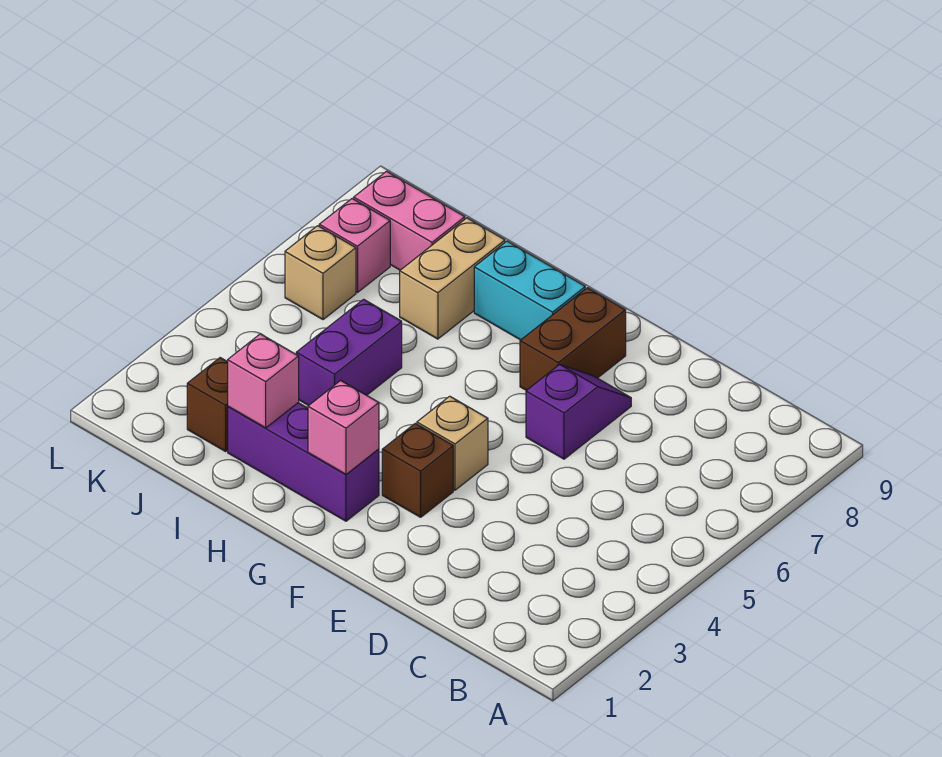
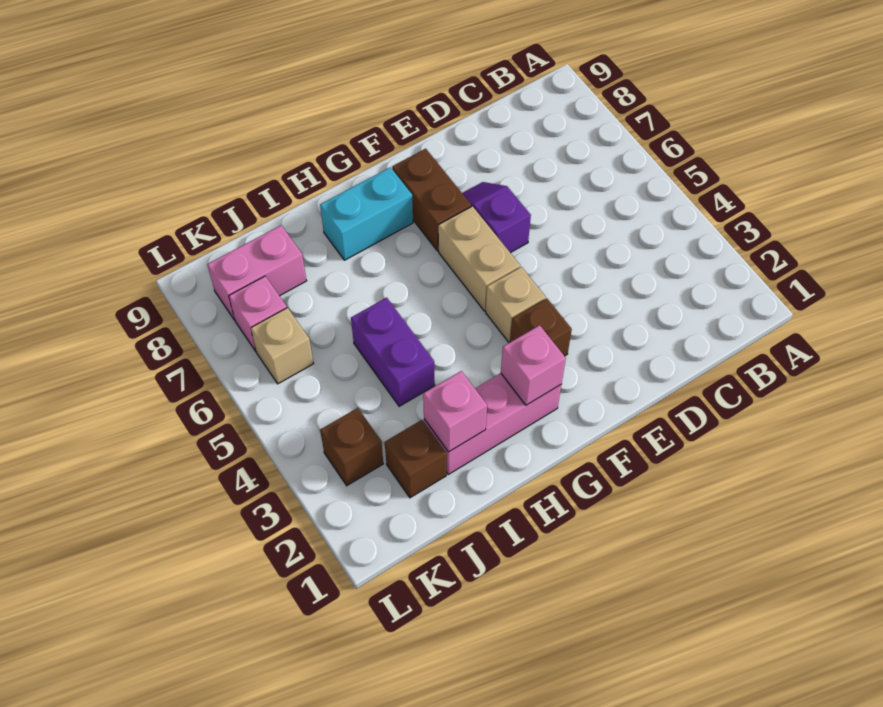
purple brick G2:I2 level 1 -> pink brick G2:I2 level 1
tan brick I7:I8 level 1 -> tan brick F5:F6 level 1
none -> brown brick K3 level 1

